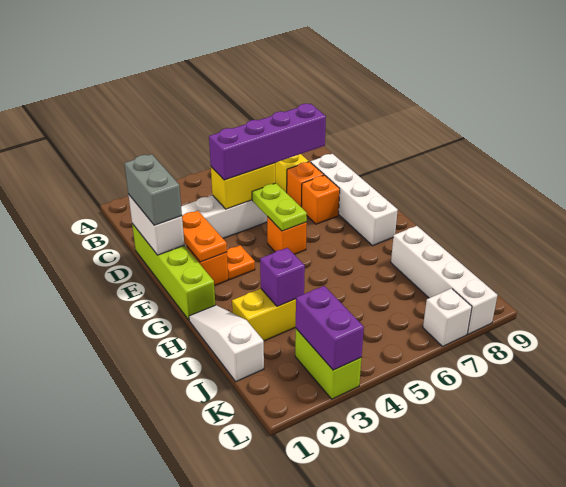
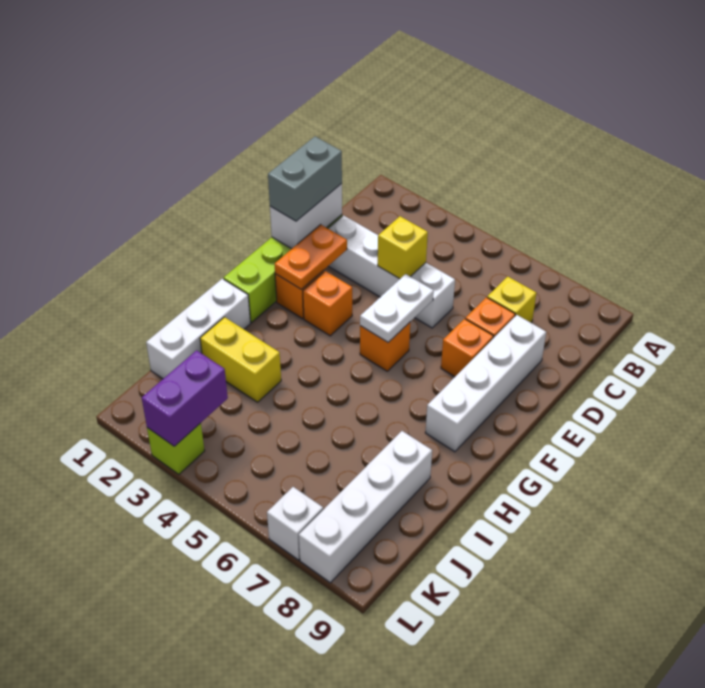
yellow brick D4:D5 level 2 -> yellow brick D4 level 2
purple brick D4:D7 level 3 -> none
lime plate E5:F5 level 2 -> white plate E5:F5 level 2
orange plate F3 level 1 -> orange brick F3 level 1
white slope H1:J1 level 1 top J -> white brick H1:J1 level 1
purple brick I3 level 2 -> none
lime brick K3:L3 level 1 -> lime brick L3 level 1

